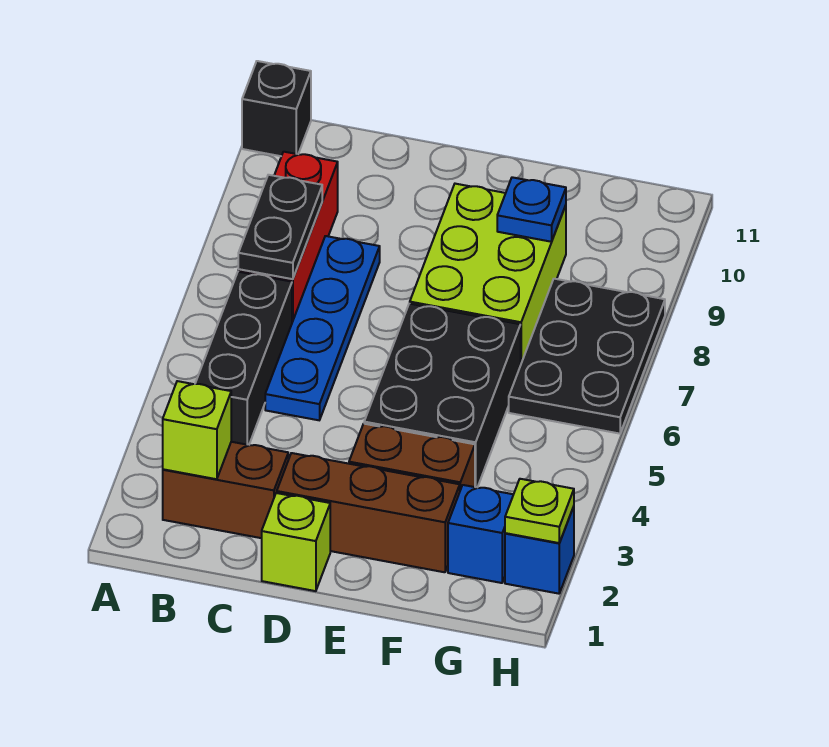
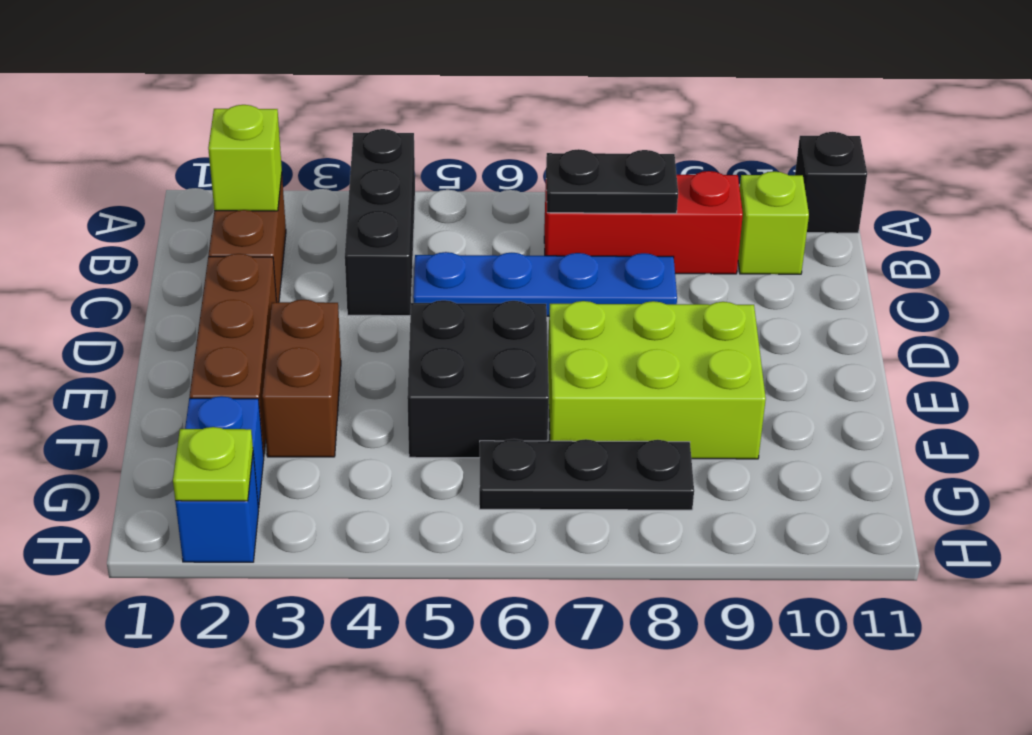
black brick B4:B6 level 1 -> black brick A4:C4 level 1
lime brick D1 level 1 -> lime brick B10 level 1
black brick E4:F6 level 1 -> black brick E5:F6 level 1
blue plate F9 level 2 -> none
black plate G6:H8 level 1 -> black plate G6:G8 level 1

